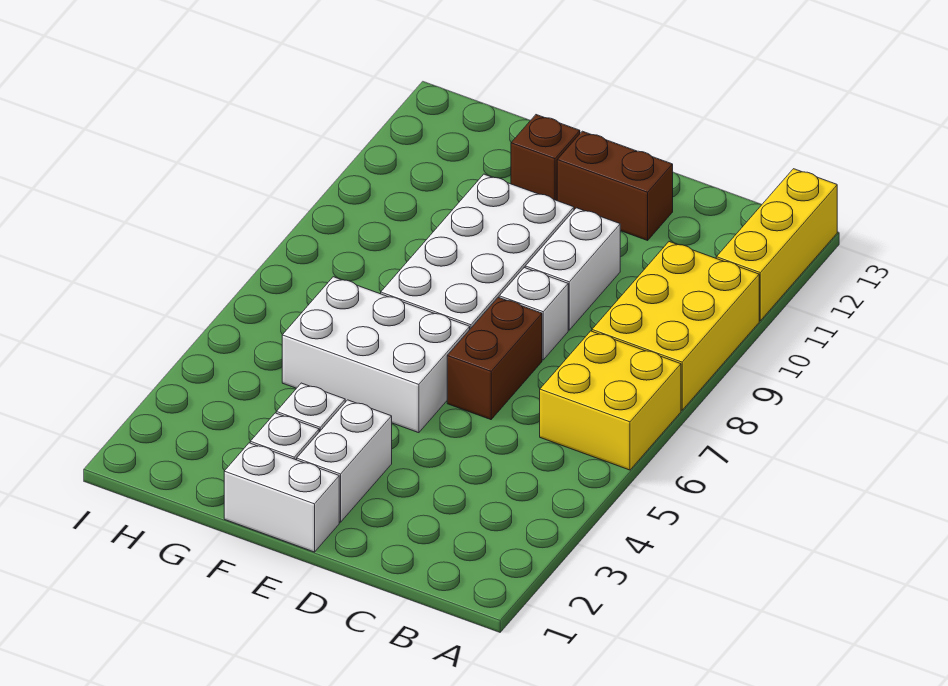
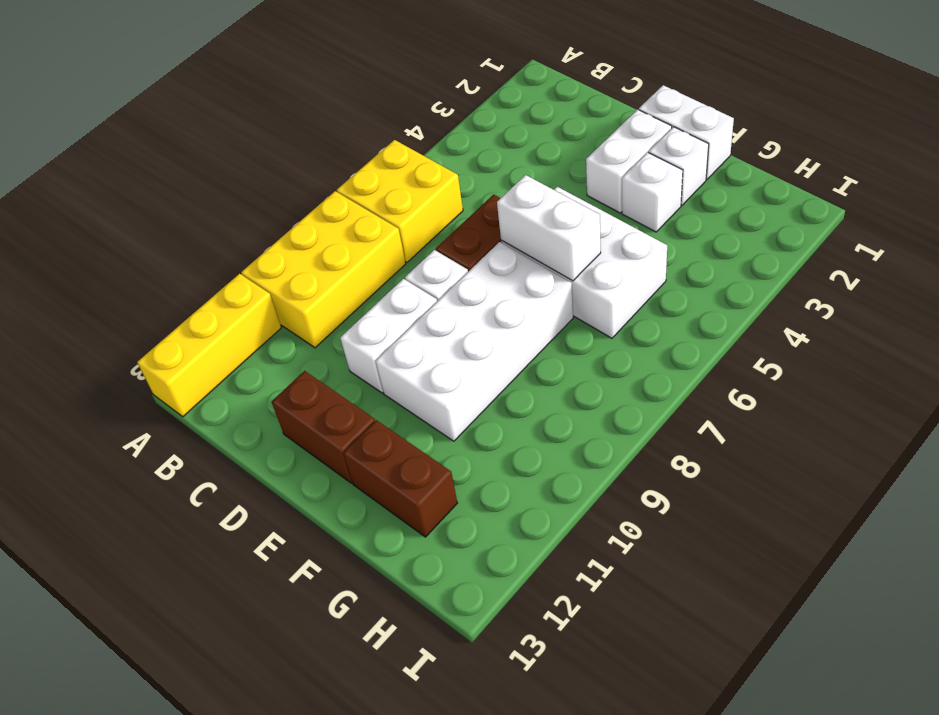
none -> white brick E6:F6 level 2
brown brick F12 level 1 -> brown brick F12:G12 level 1

